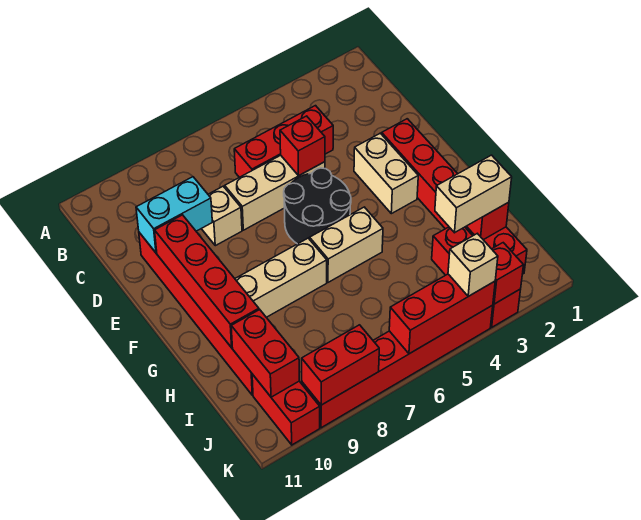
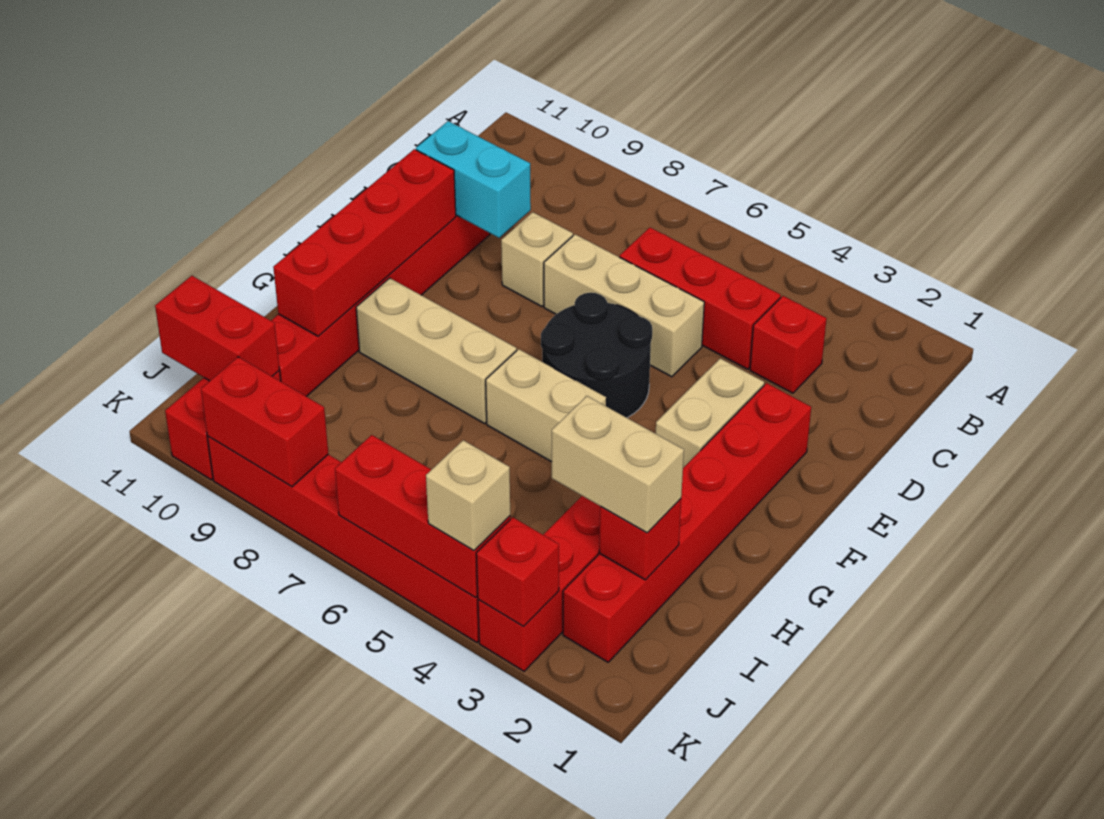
red brick D5 level 2 -> red brick C3 level 1
red brick I10:J10 level 2 -> red brick J10:J11 level 2

